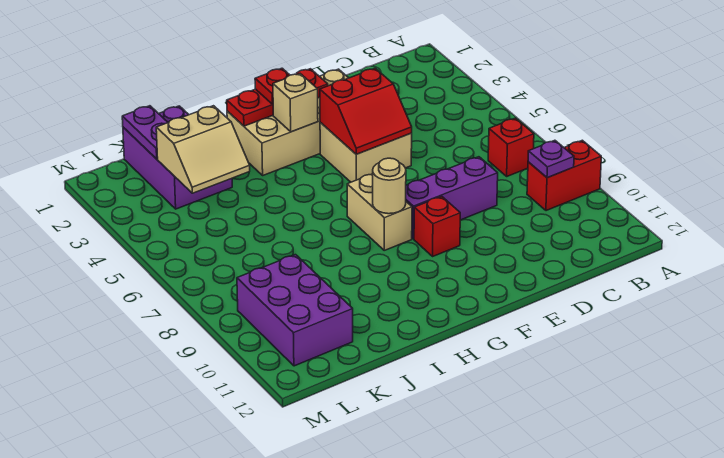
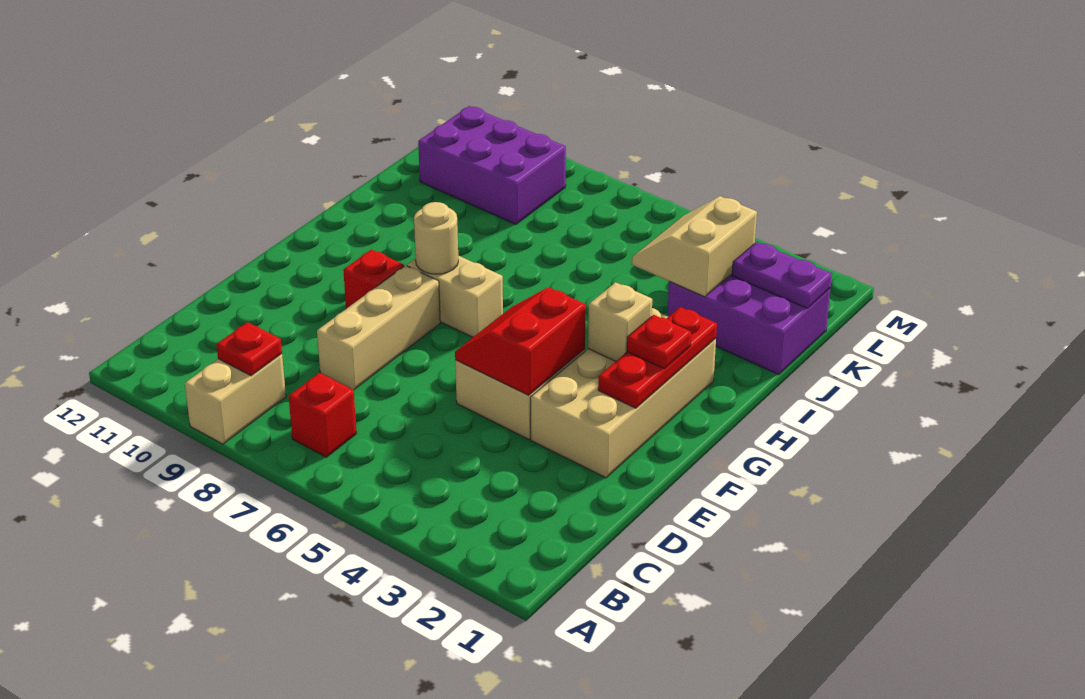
red brick A9:B9 level 1 -> tan brick A9:B9 level 1
purple plate B9 level 2 -> red plate B9 level 2
purple brick D8:F8 level 1 -> tan brick D8:F8 level 1

